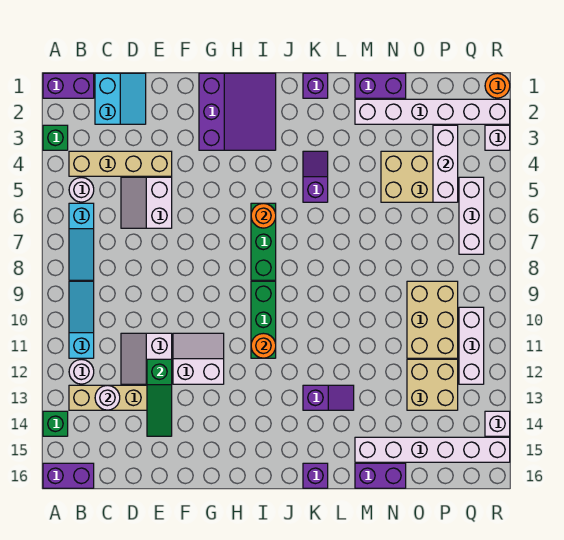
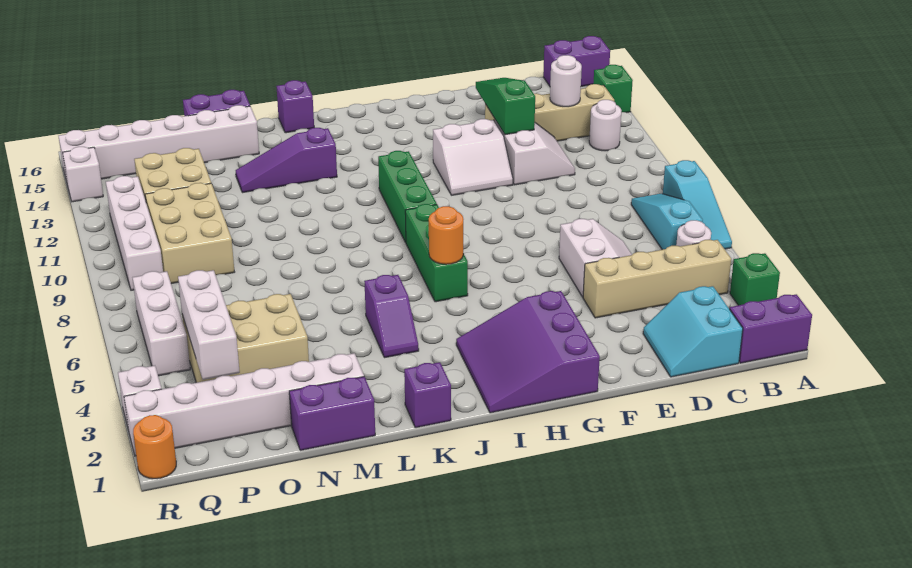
cyan slope B9:B11 level 1 top 11 -> cyan slope A6:A8 level 1 top 8
orange round brick I11 level 2 -> none
purple slope K13:L13 level 1 top K -> purple slope K13:M13 level 1 top K
white brick Q10:Q12 level 1 -> white brick Q9:Q12 level 1

